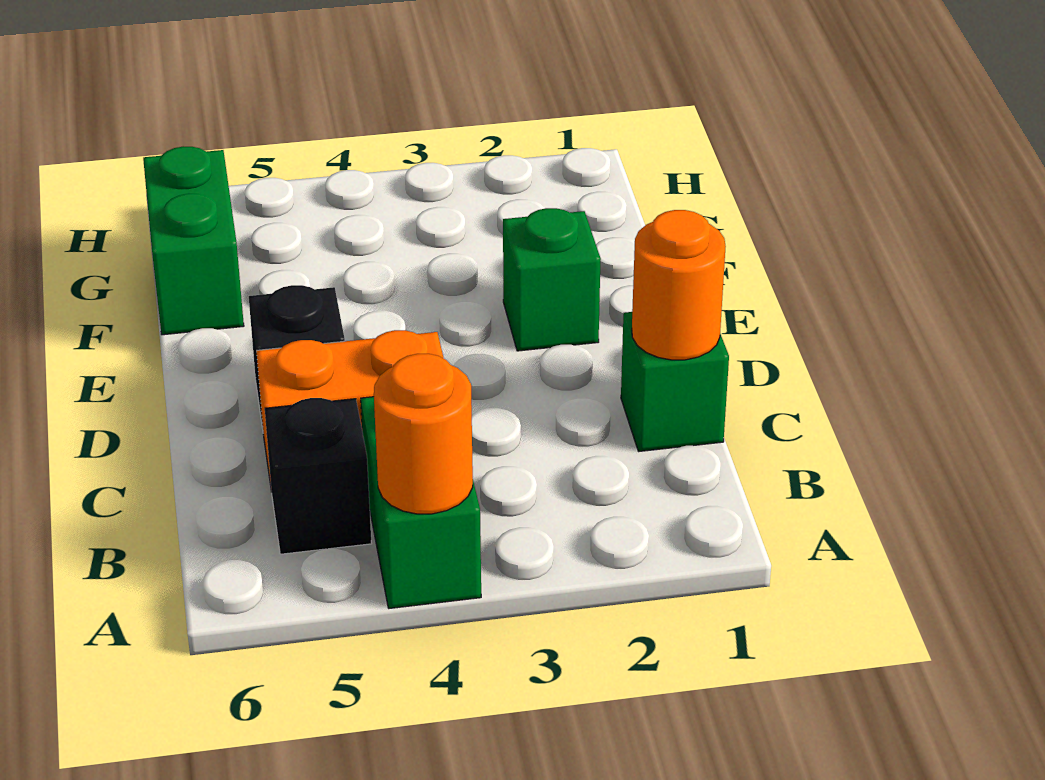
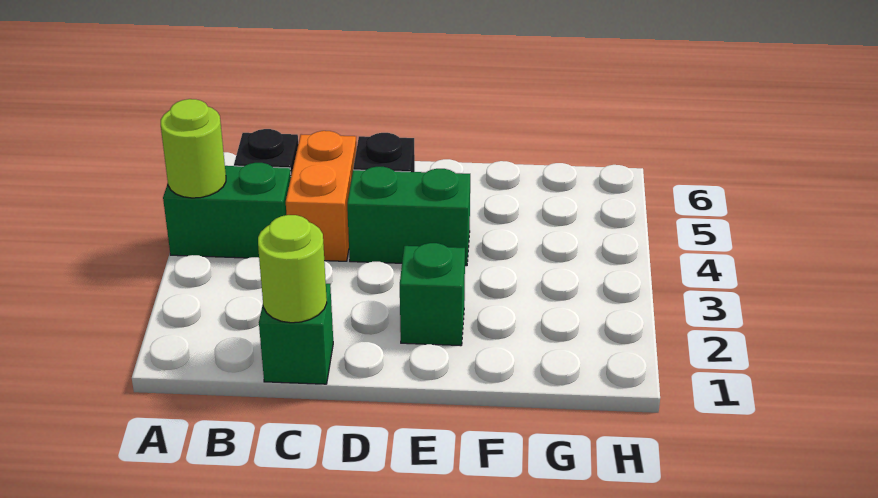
orange round brick A4 level 2 -> lime round brick A4 level 2
orange round brick C1 level 2 -> lime round brick C1 level 2
green brick F6:G6 level 1 -> green brick D4:E4 level 1

